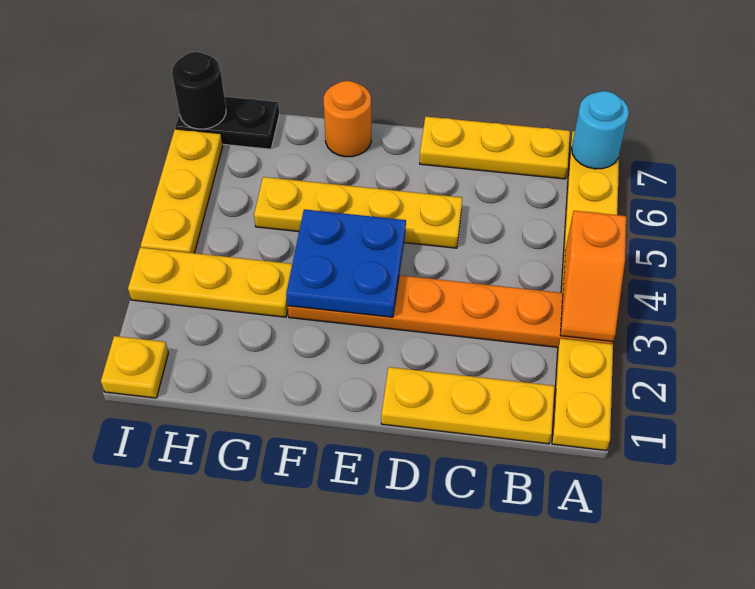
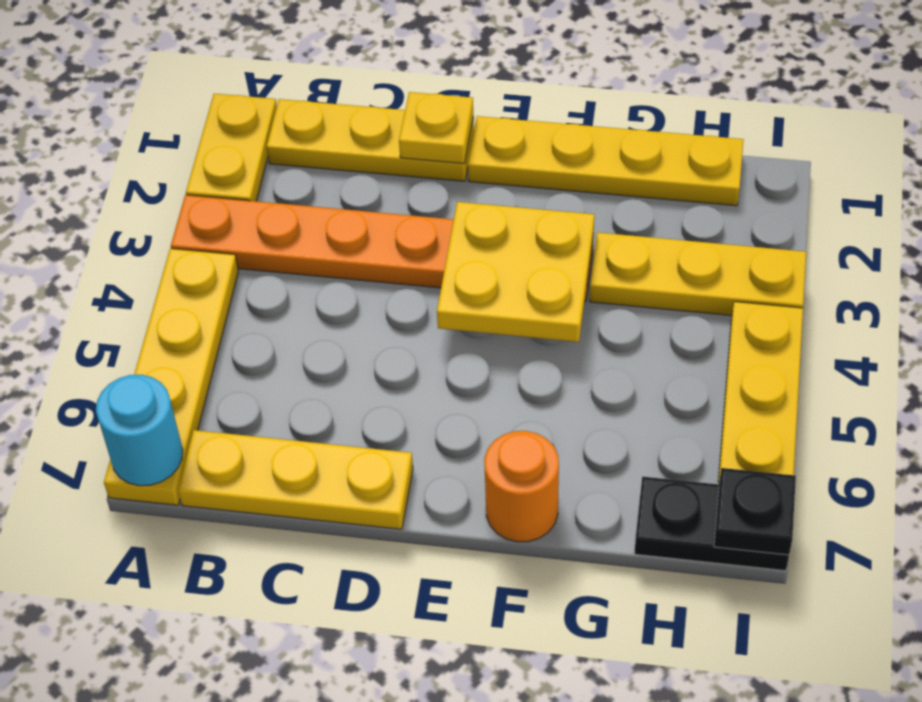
orange slope A3:A4 level 2 top 4 -> none
yellow plate D5:G5 level 1 -> yellow plate E1:H1 level 1
blue plate E3:F4 level 2 -> yellow plate E3:F4 level 2
yellow plate I1 level 1 -> yellow plate D1 level 2
black round brick I7 level 2 -> black plate I7 level 2

